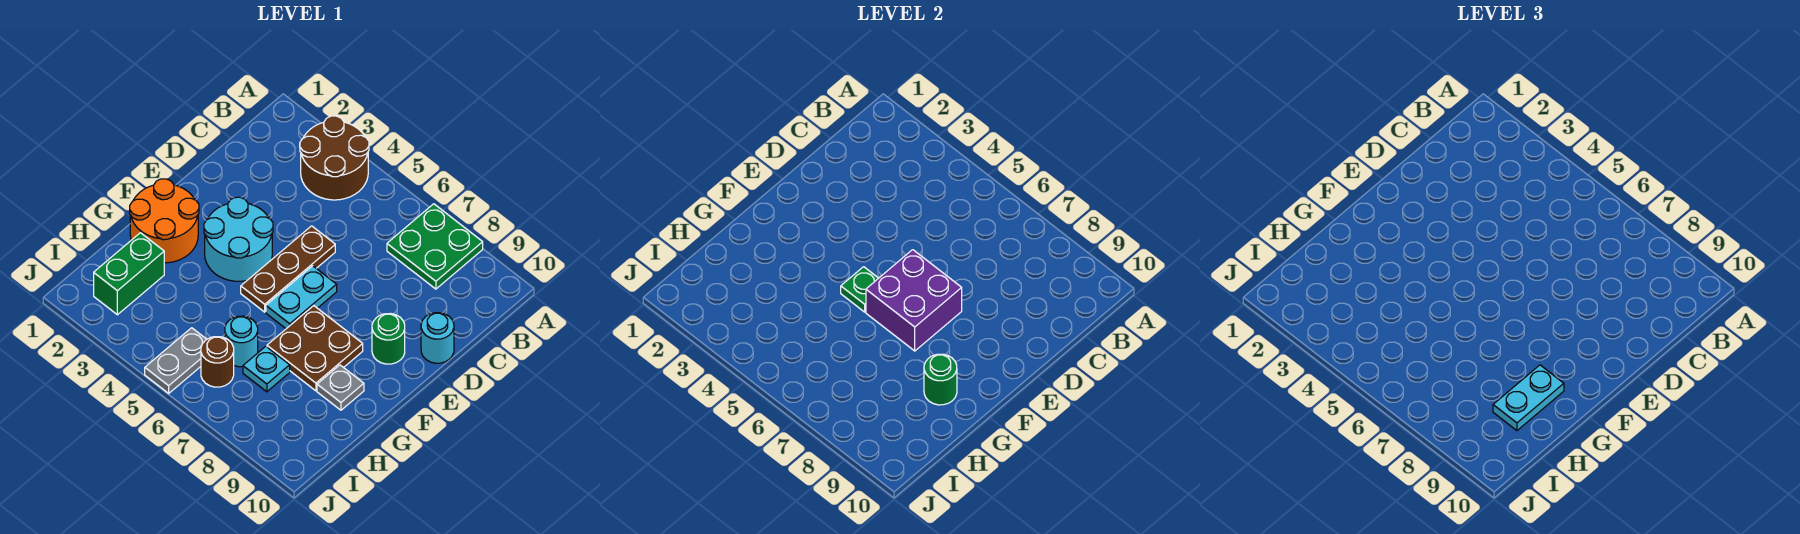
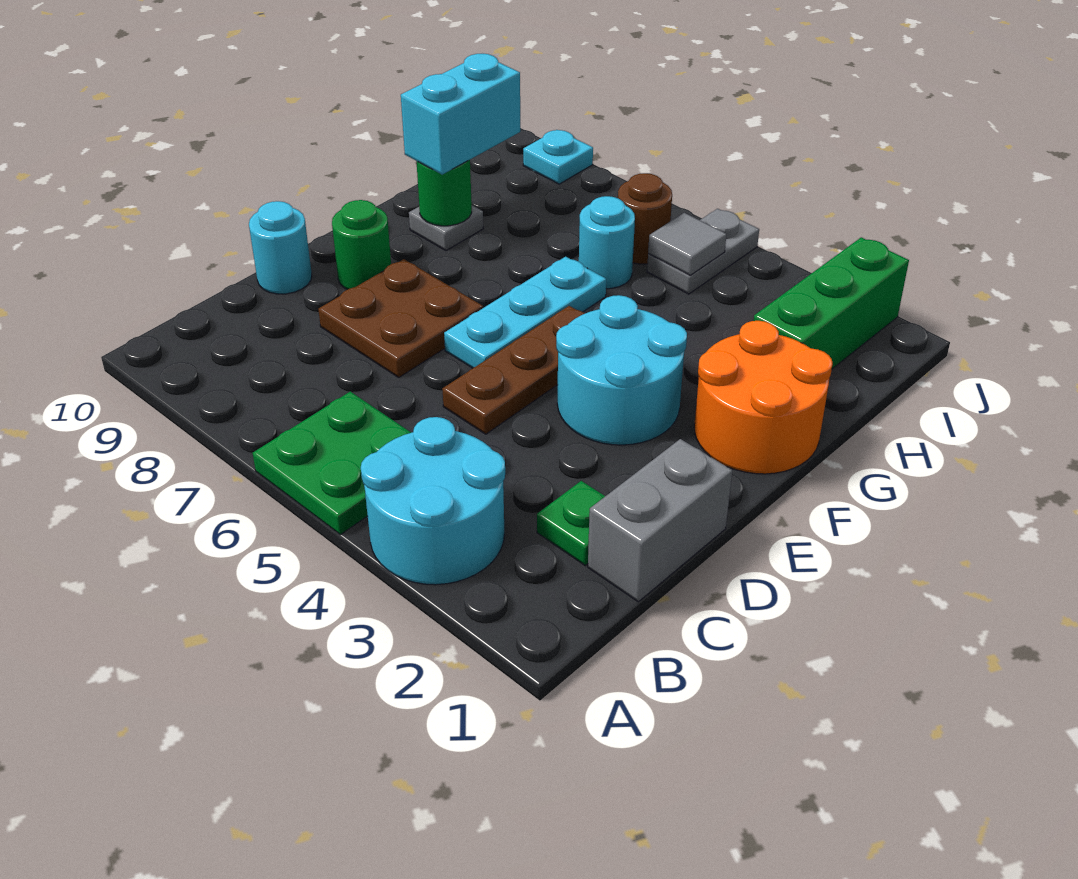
brown round brick A3:B4 level 1 -> cyan round brick A3:B4 level 1
green plate A7:B8 level 1 -> green plate A5:B6 level 1
none -> grey brick C1:D1 level 1
cyan plate E6:F6 level 1 -> cyan plate E6:G6 level 1
purple brick E6:F7 level 2 -> none
green plate F5 level 2 -> green plate C2 level 1
brown plate F7:G8 level 1 -> brown plate D7:E8 level 1
cyan plate G9:H9 level 3 -> cyan brick G9:H9 level 3
green brick H2:I2 level 1 -> green brick H2:J2 level 1
cyan plate H7 level 1 -> cyan plate J9 level 1
none -> grey tile I5 level 2

